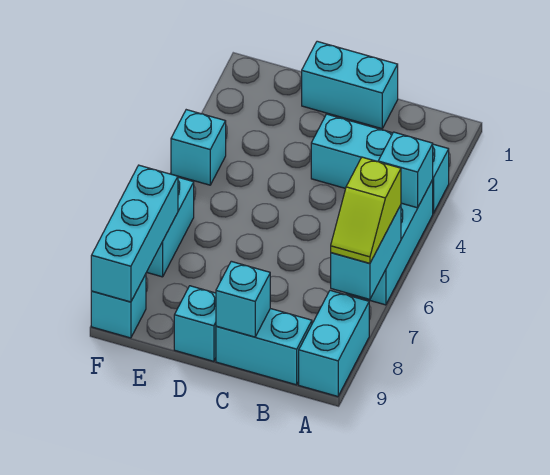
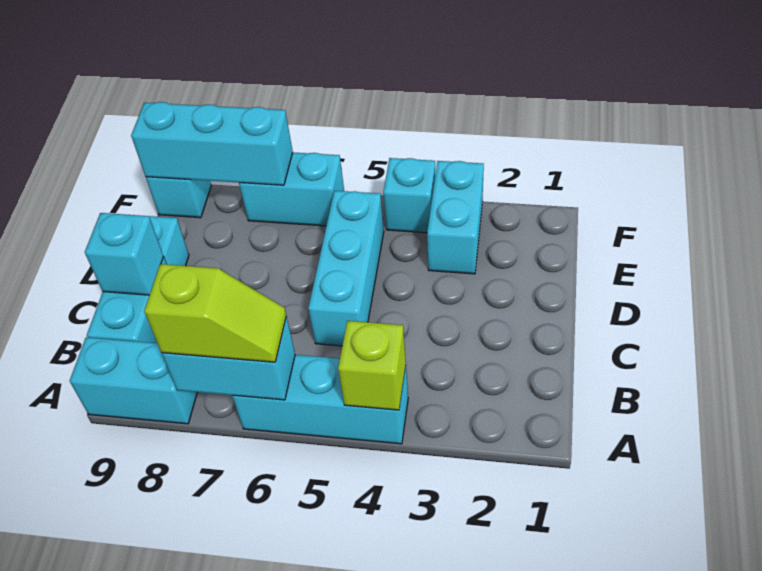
cyan brick A3:C3 level 1 -> cyan brick C5:E5 level 1
cyan brick A4 level 2 -> lime brick A4 level 2
lime slope A6:A7 level 3 top 6 -> lime slope A6:A7 level 3 top 7
cyan brick C1:D1 level 1 -> cyan brick E3:F3 level 1

